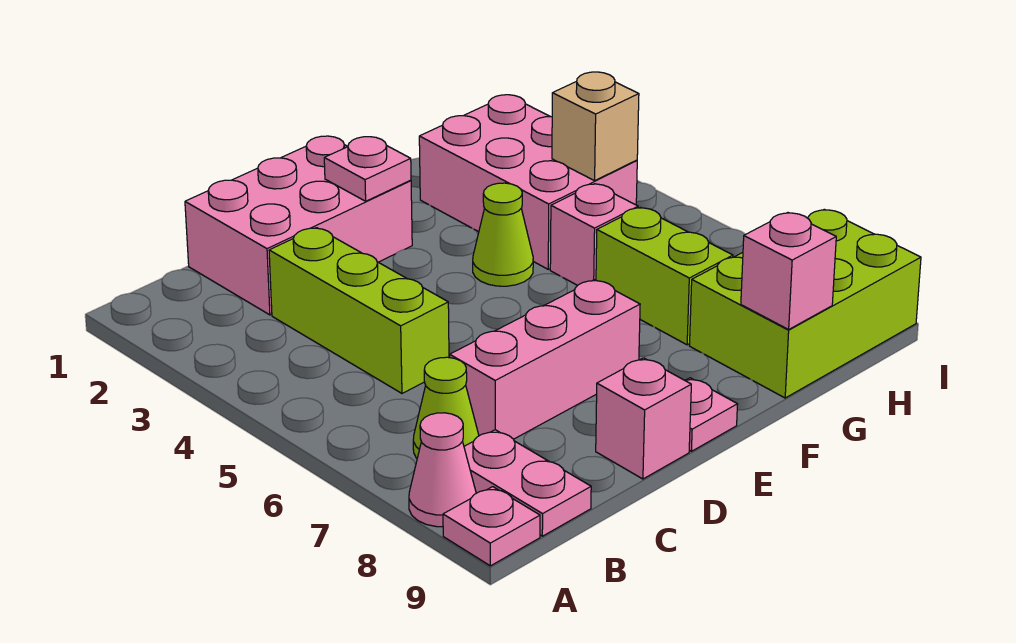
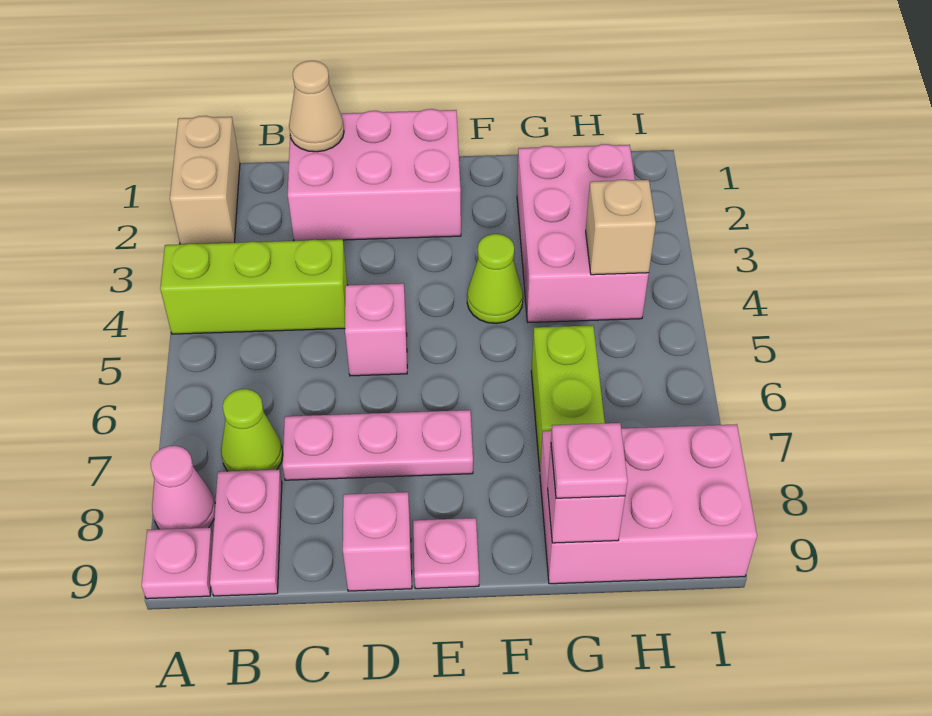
none -> tan brick A1:A2 level 1
none -> tan cone C1 level 2
lime brick C3:C5 level 1 -> lime brick A4:C4 level 1
pink brick C7:E7 level 1 -> pink plate C7:E7 level 1
pink plate E2 level 2 -> pink plate G9 level 3
pink brick G5 level 1 -> pink brick D5 level 1
lime brick G8:I9 level 1 -> pink brick G8:I9 level 1

